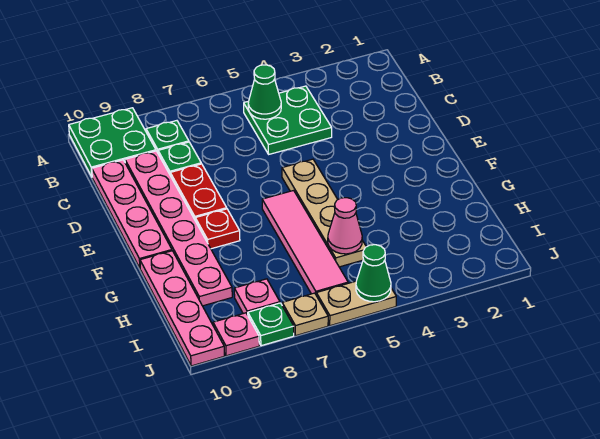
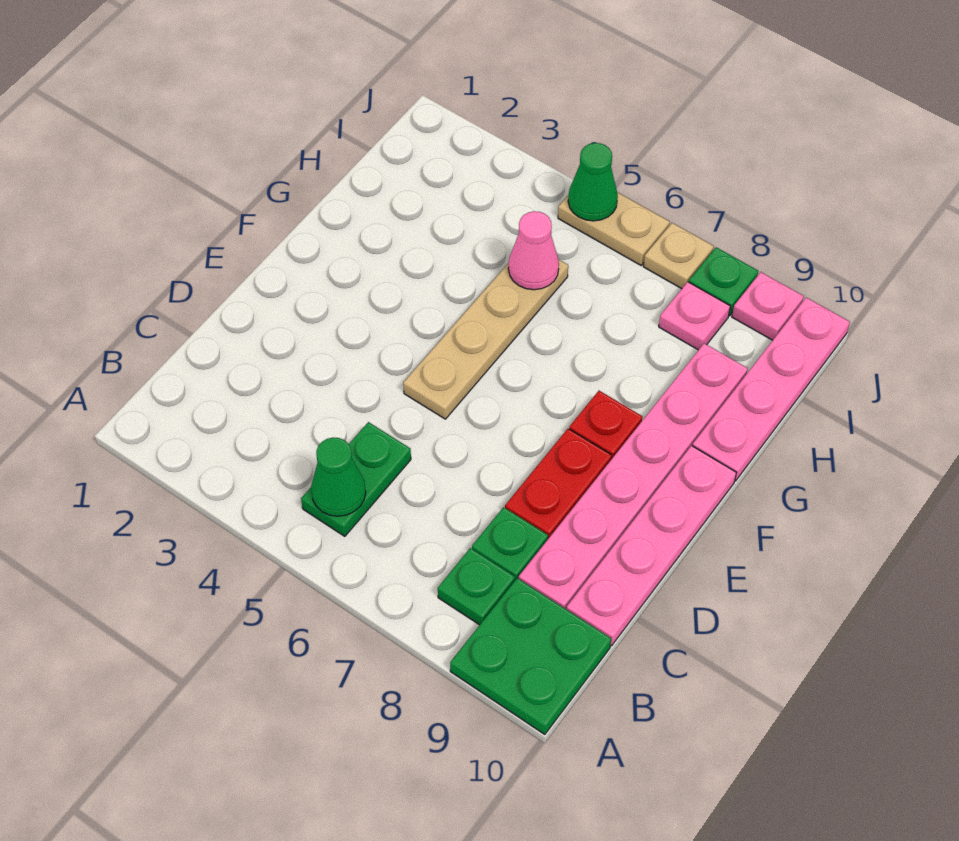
green plate B4:C5 level 1 -> green plate B5:C5 level 1
pink tile F6:I6 level 1 -> none

